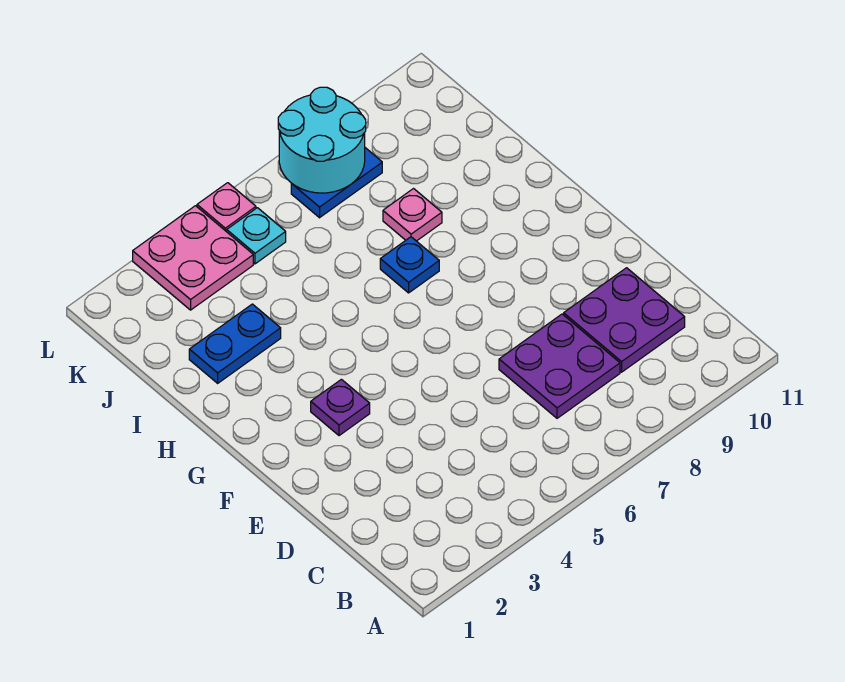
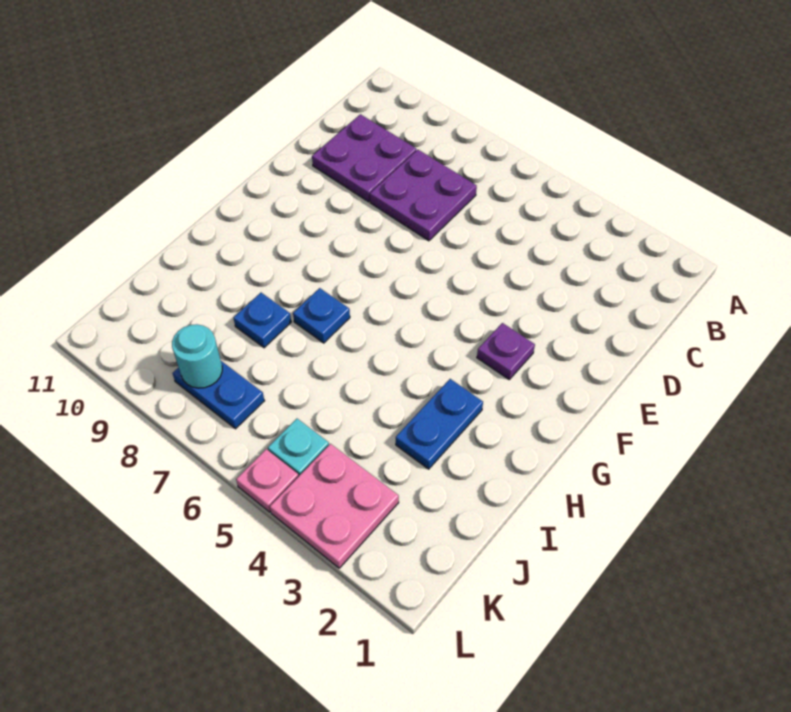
blue plate I2:I3 level 1 -> blue plate H3:I3 level 1
pink plate I8 level 1 -> blue plate I8 level 1
cyan round brick K7:L8 level 2 -> cyan round brick K8 level 2

